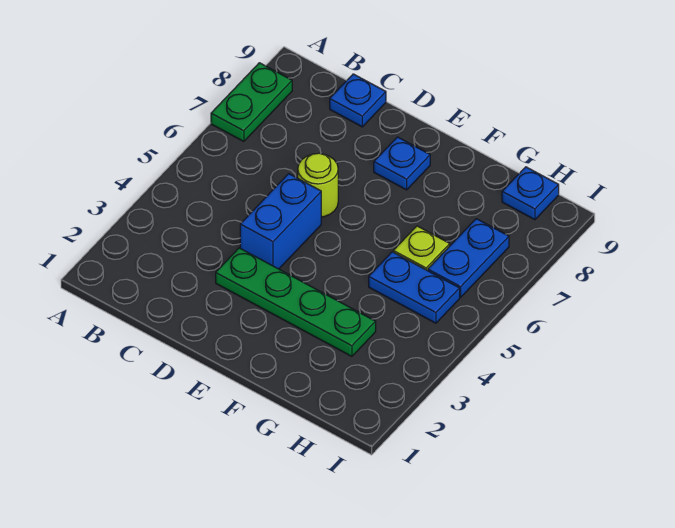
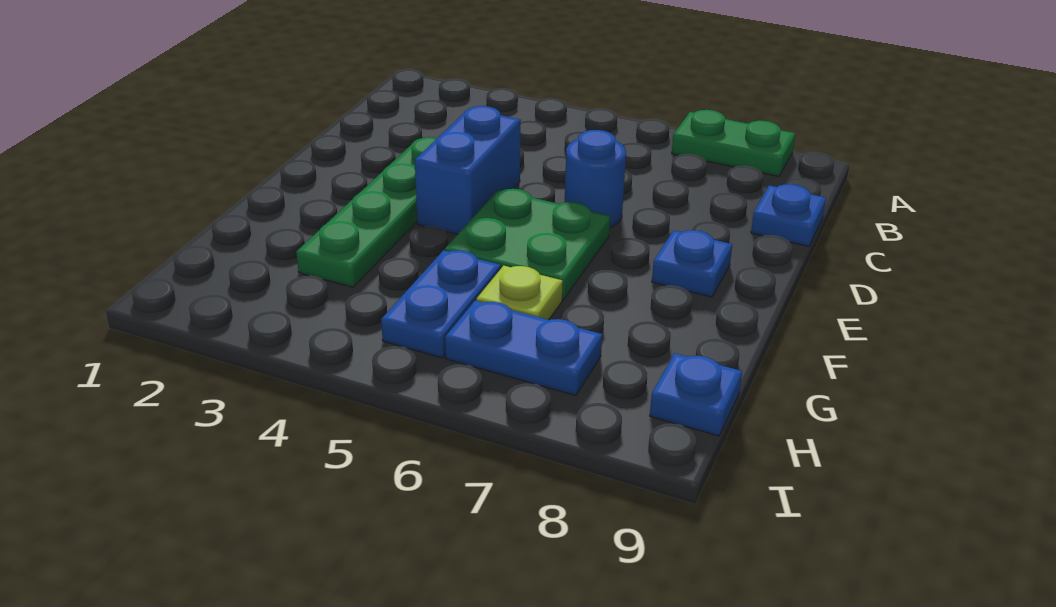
blue brick D4:D5 level 1 -> blue brick D4:E4 level 1
lime round brick D6 level 1 -> blue round brick D6 level 1
none -> green plate E5:F6 level 1

